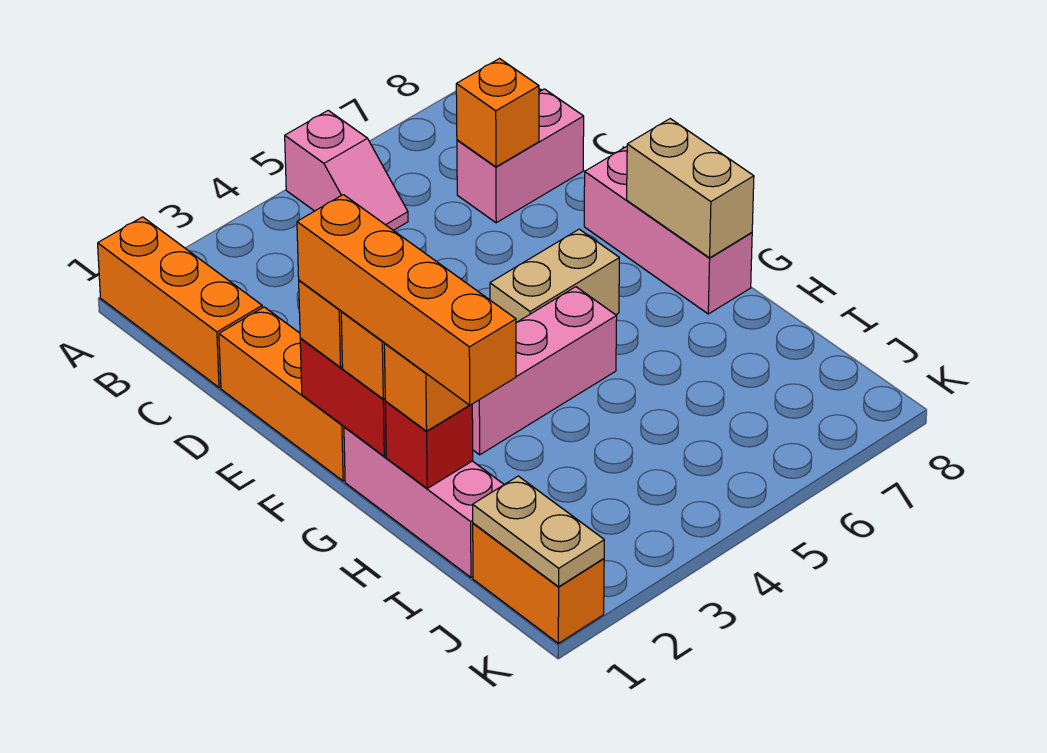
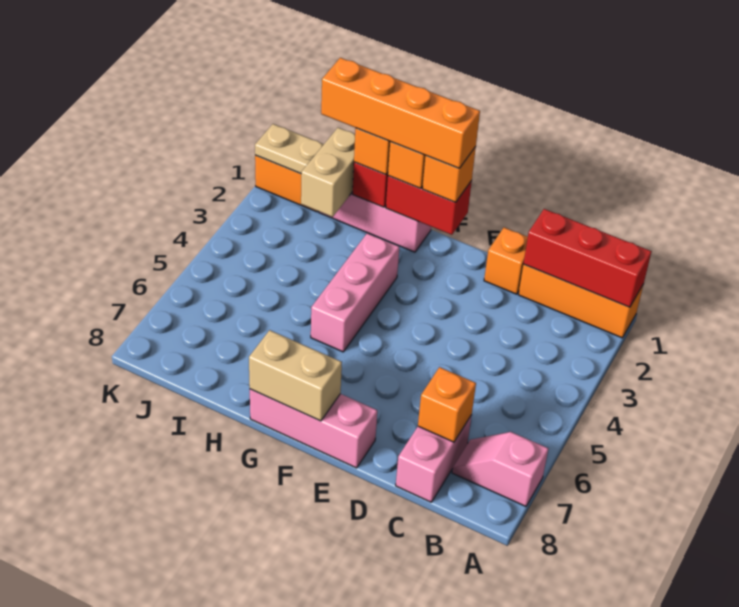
none -> red brick A1:C1 level 2
pink slope A5:B5 level 1 top A -> pink slope A7:B7 level 1 top A
orange brick D1:F1 level 1 -> orange brick D1 level 1
tan brick F5:F6 level 1 -> tan brick I1:I2 level 2

